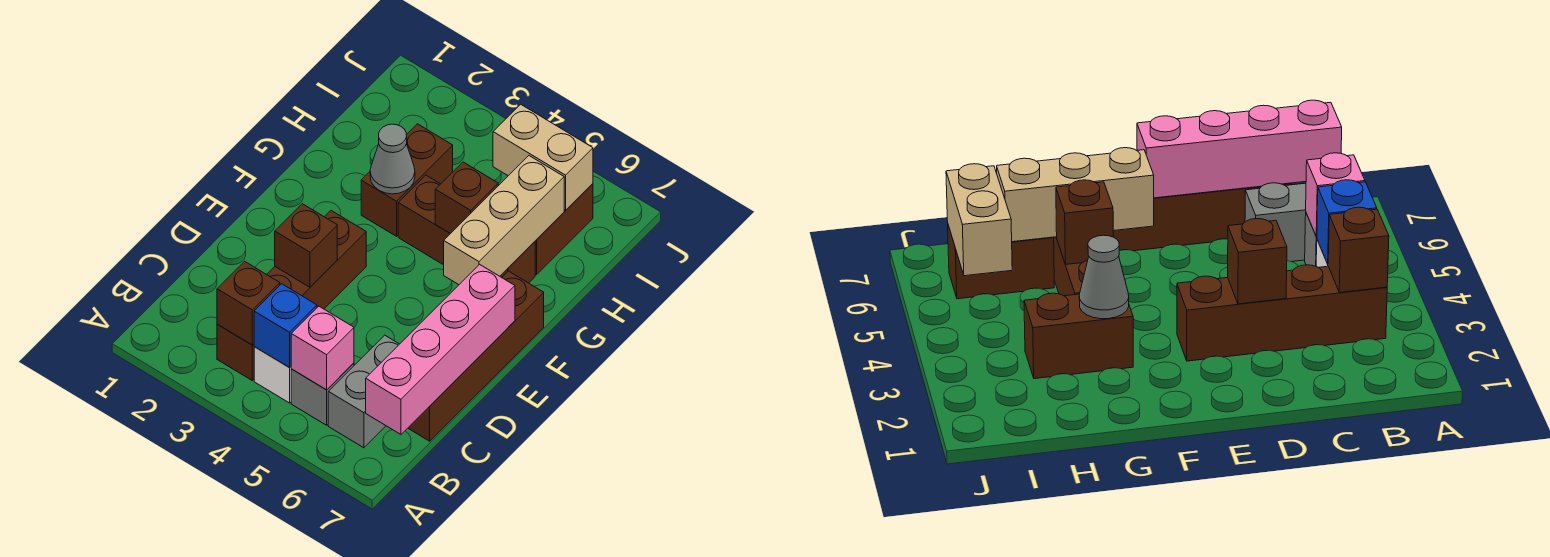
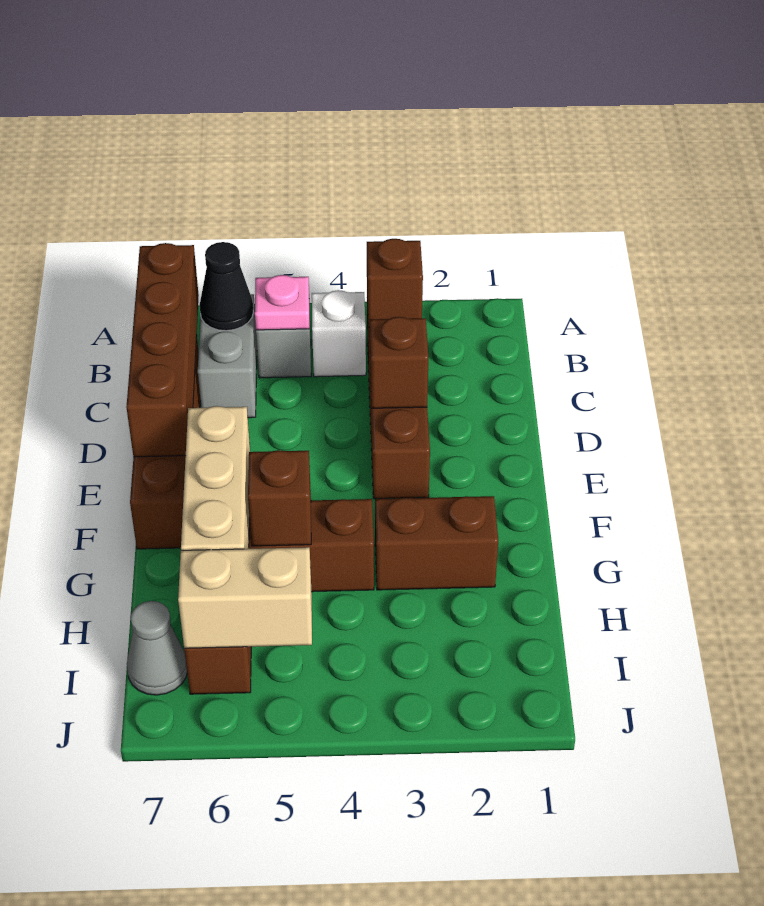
blue brick B4 level 2 -> none
pink brick B5 level 2 -> pink plate B5 level 2
none -> black cone B6 level 2
pink brick B7:E7 level 2 -> brown brick B7:E7 level 2
brown brick G3:H3 level 1 -> brown brick G2:G3 level 1
grey cone G3 level 2 -> grey cone I7 level 1

